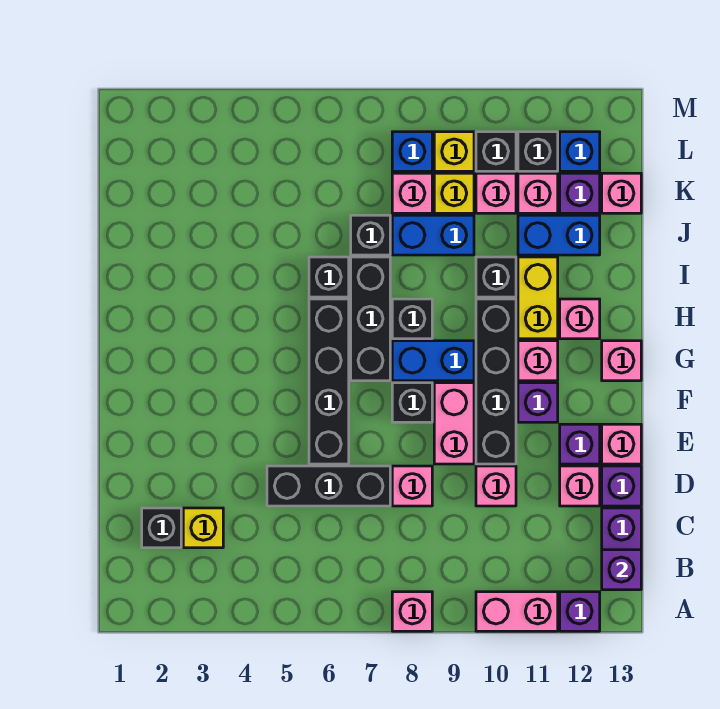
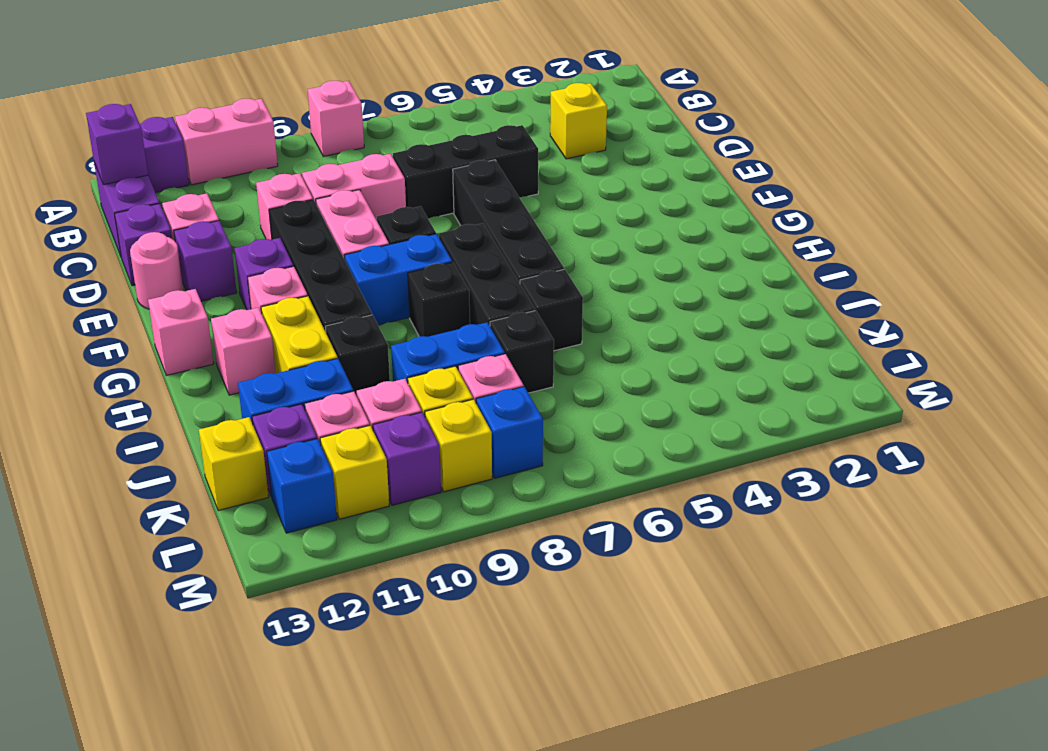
black brick C2 level 1 -> none
pink brick D8 level 1 -> pink brick D8:D9 level 1
pink brick E13 level 1 -> pink round brick E13 level 1
pink brick K13 level 1 -> yellow brick K13 level 1
black brick L10 level 1 -> purple brick L10 level 1
black brick L11 level 1 -> yellow brick L11 level 1

